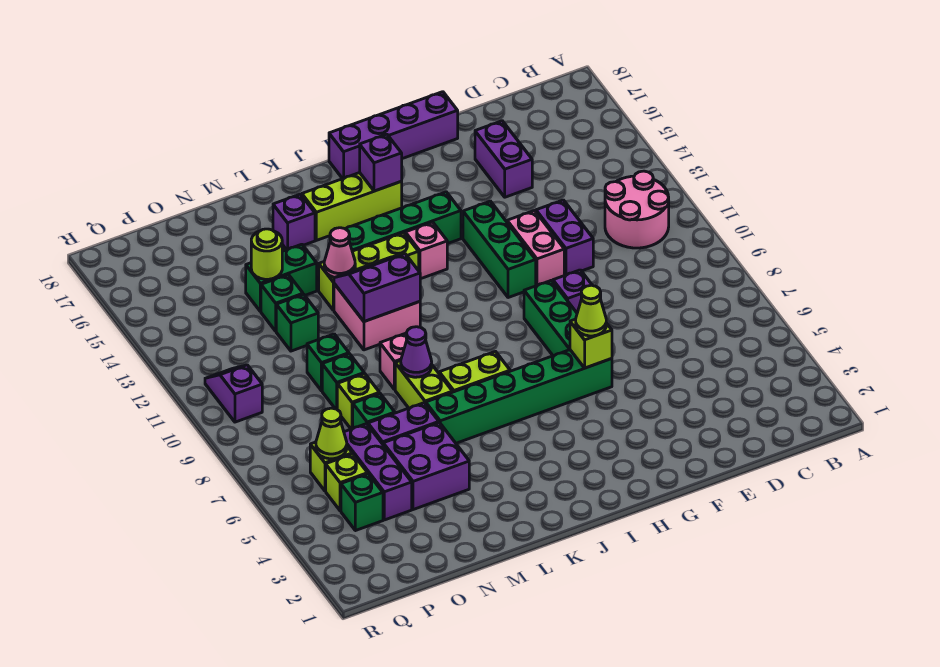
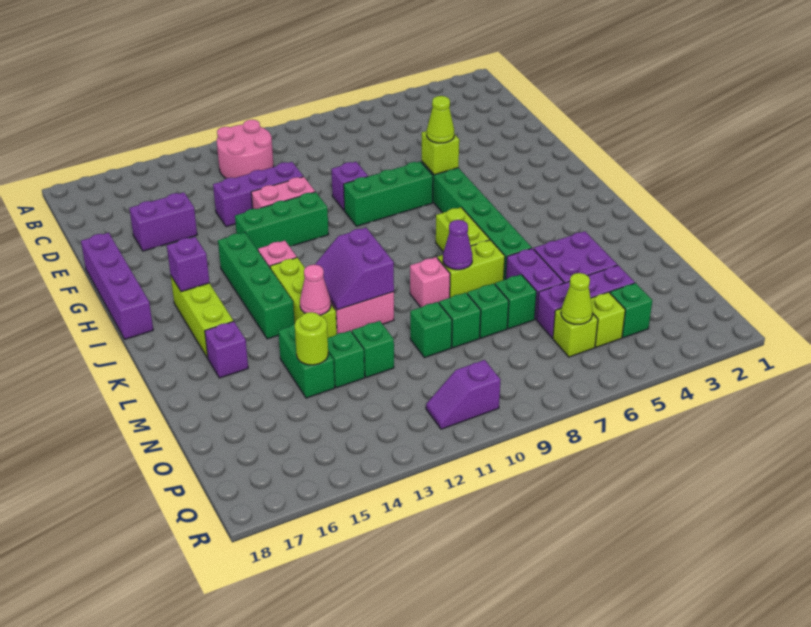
purple brick E11:E12 level 1 -> purple brick E11:E13 level 1
lime brick N8 level 1 -> green brick N8 level 1

